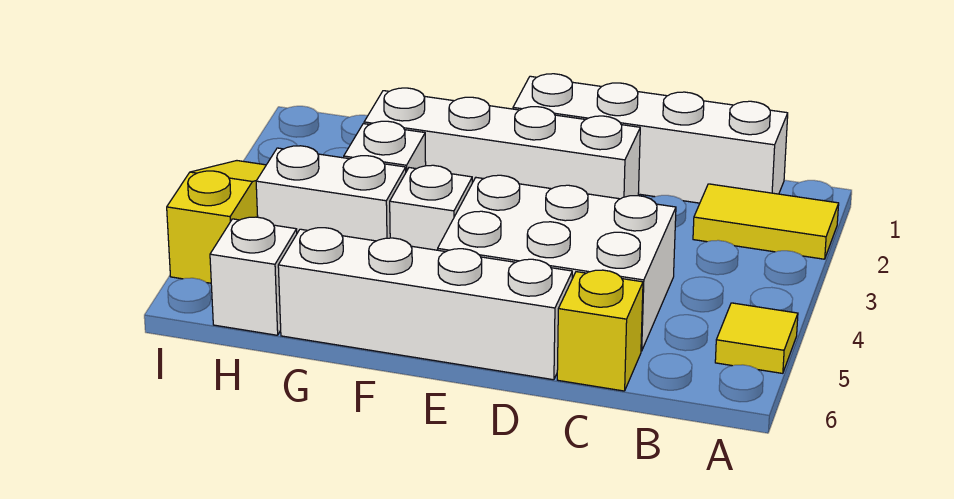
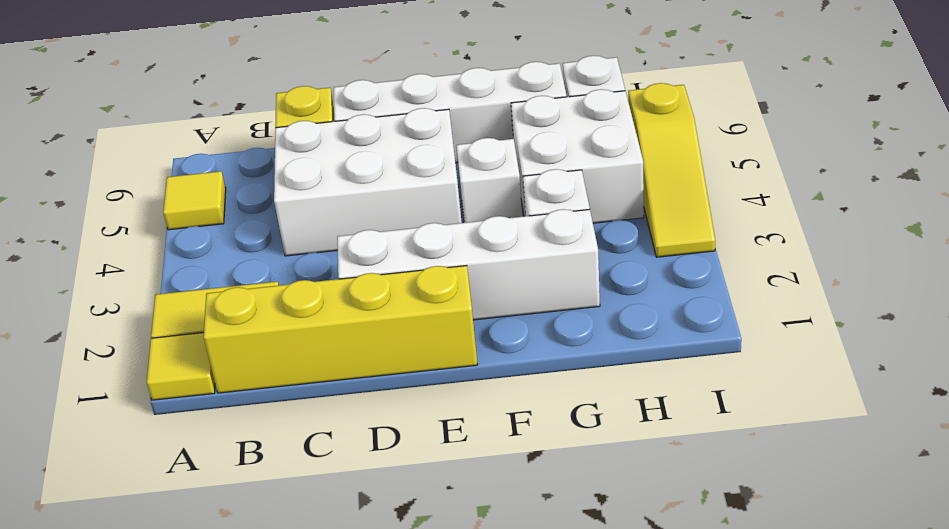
none -> yellow tile A1 level 1
white brick B1:E1 level 1 -> yellow brick B1:E1 level 1
white brick G4:H4 level 1 -> white brick G4:H5 level 1

